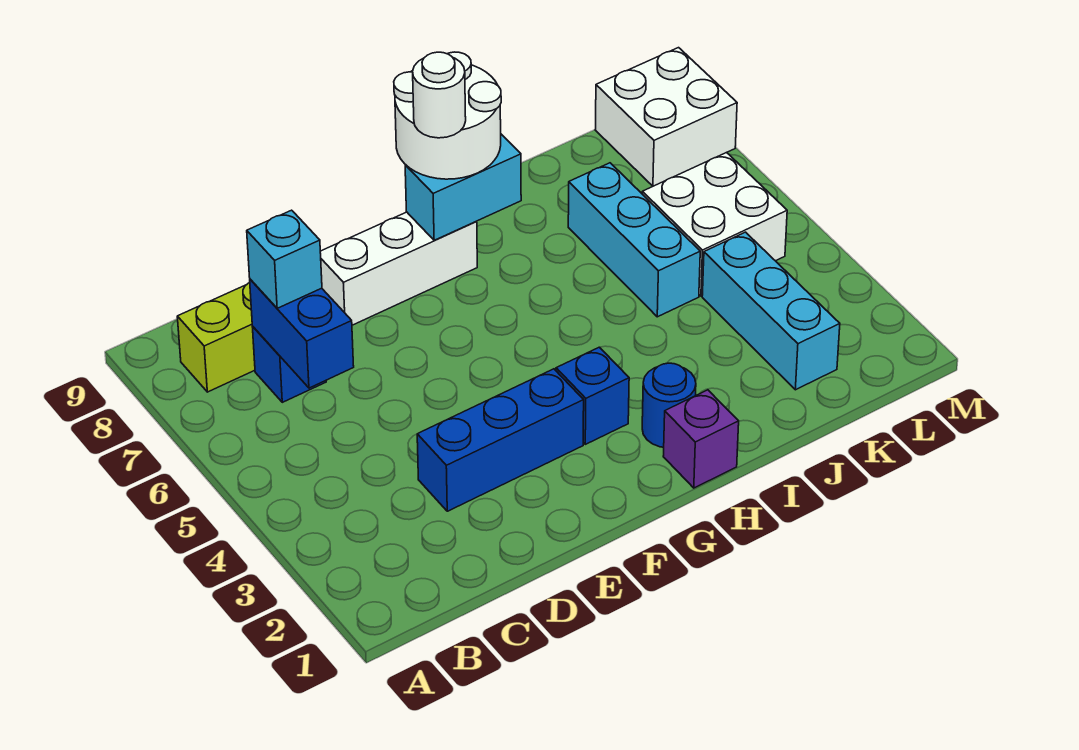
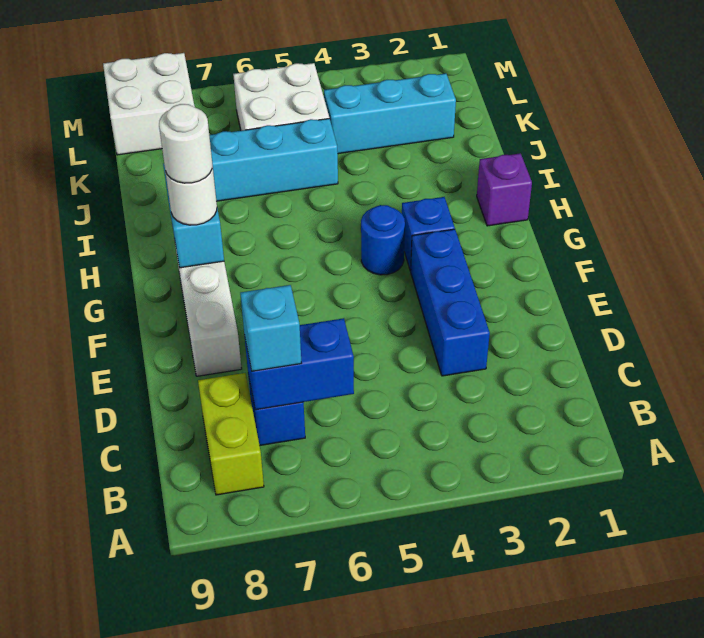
white round brick G8:H9 level 3 -> white round brick G8 level 3
blue round brick H2 level 1 -> blue round brick G4 level 1

